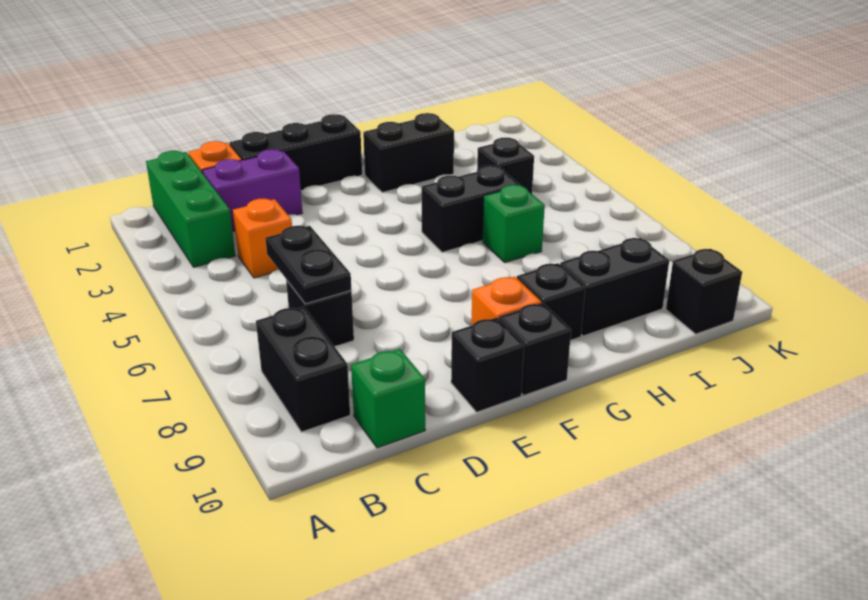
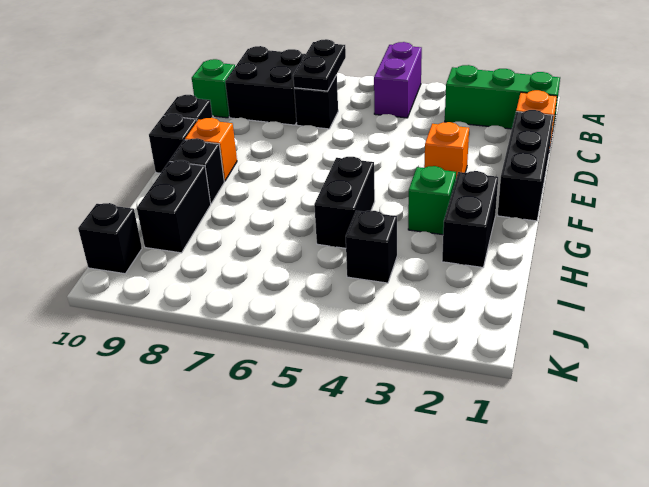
black brick B8:B9 level 1 -> black brick B8:C9 level 1
purple brick C2:D2 level 1 -> purple brick A5:B5 level 1
orange brick C4 level 1 -> orange brick E3 level 1
black plate C6:C7 level 2 -> black plate B7:C7 level 2
green brick H6 level 1 -> green brick G3 level 1

